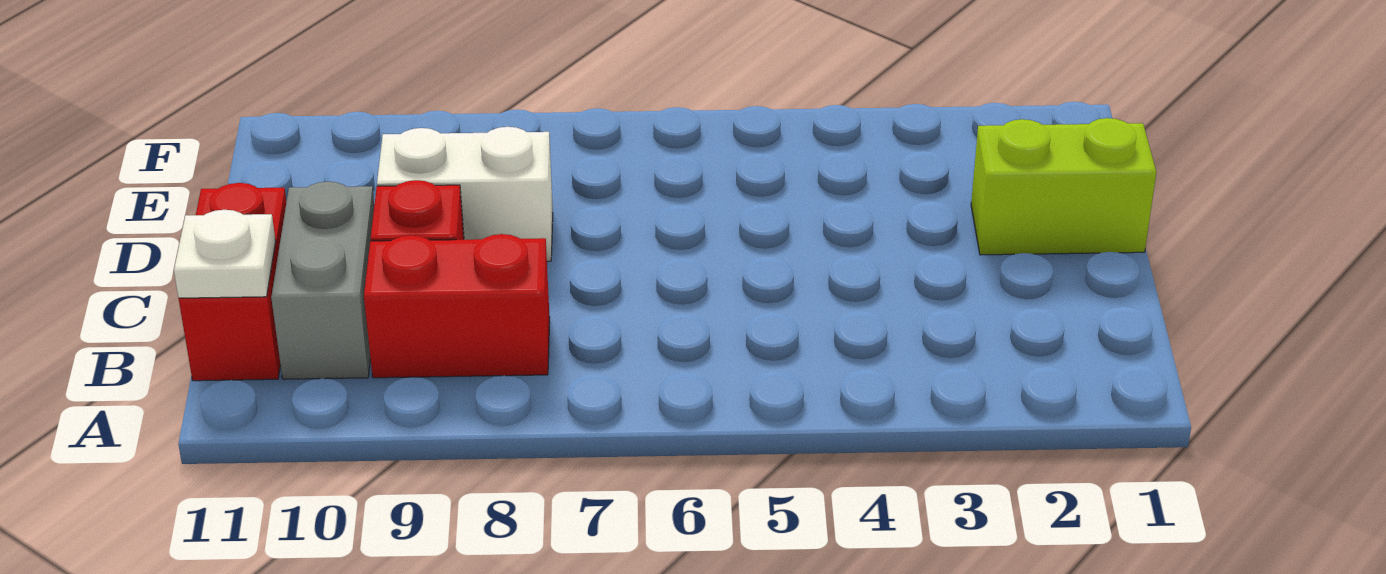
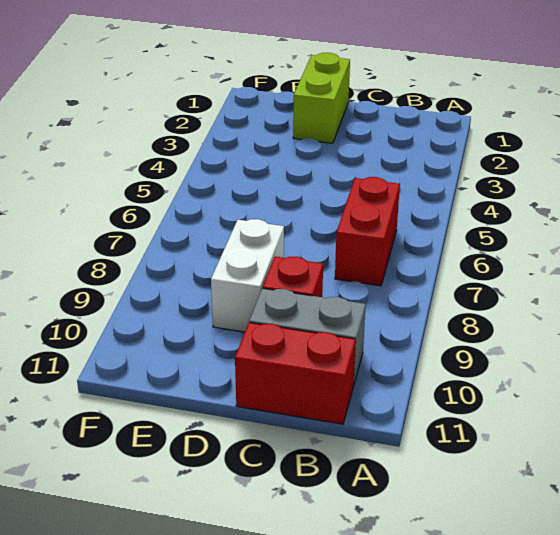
red brick B8:B9 level 1 -> red brick B6:B7 level 1
white plate B11 level 2 -> none

